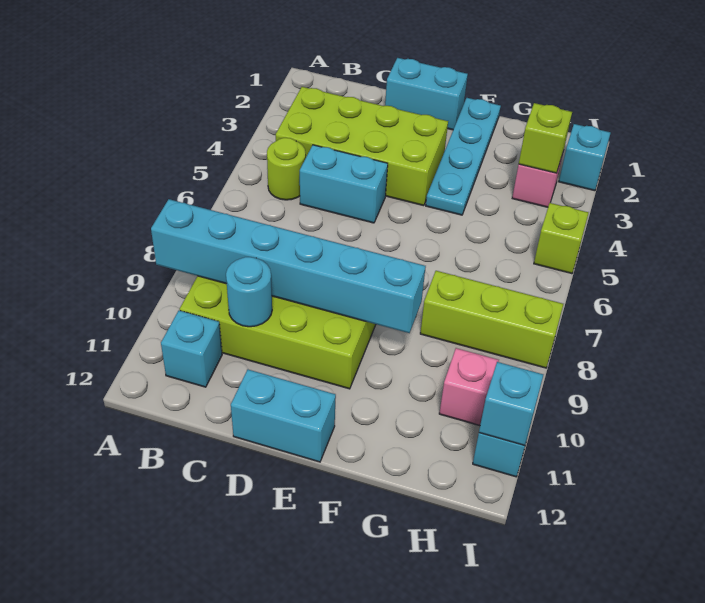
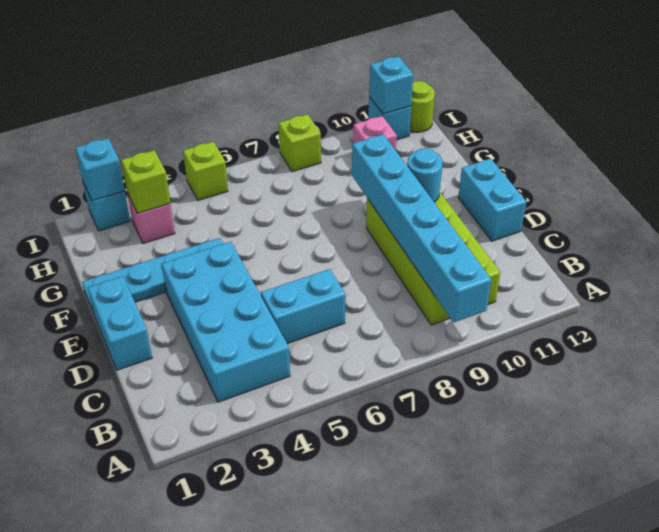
lime brick B3:E4 level 1 -> cyan brick B3:E4 level 1
lime round brick B5 level 1 -> lime round brick I12 level 1
cyan brick B11 level 1 -> cyan brick I2 level 2
cyan brick C5:D5 level 1 -> cyan brick C5:C6 level 1
cyan round brick C10 level 2 -> cyan round brick E10 level 2
lime brick G8:I8 level 1 -> lime brick I8 level 1

